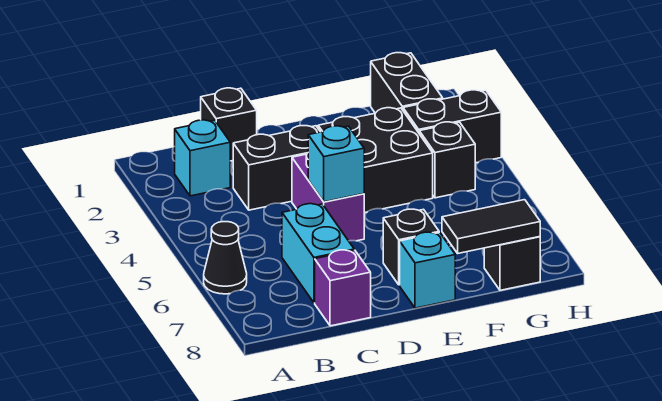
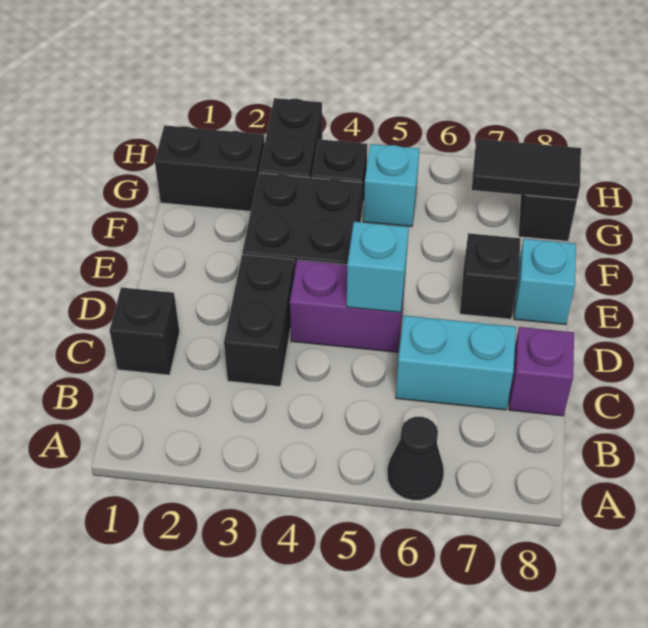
cyan brick B2 level 1 -> cyan brick G5 level 1
black tile F8:G8 level 2 -> black tile G7:G8 level 2

